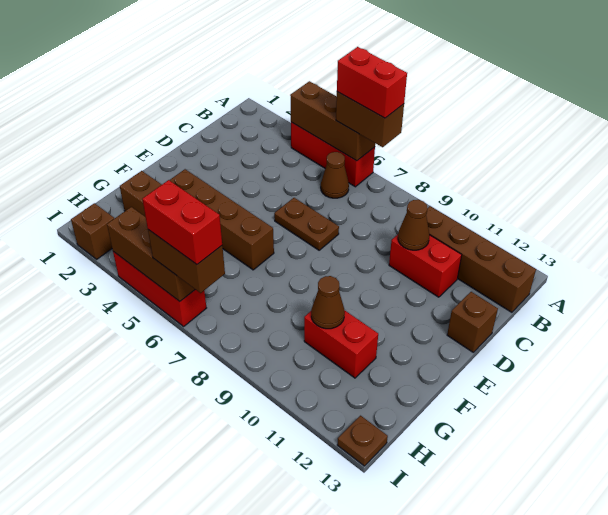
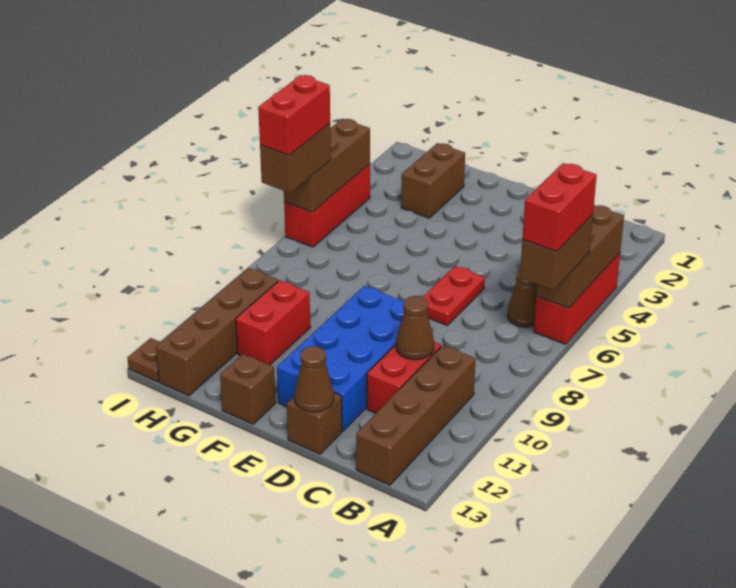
brown plate D6:D7 level 1 -> red plate D6:D7 level 1
none -> blue brick D9:E12 level 1
brown brick F3:F6 level 1 -> brown brick H10:H13 level 1
brown cone G10 level 2 -> brown cone D13 level 2
brown brick I2 level 1 -> brown brick F13 level 1

